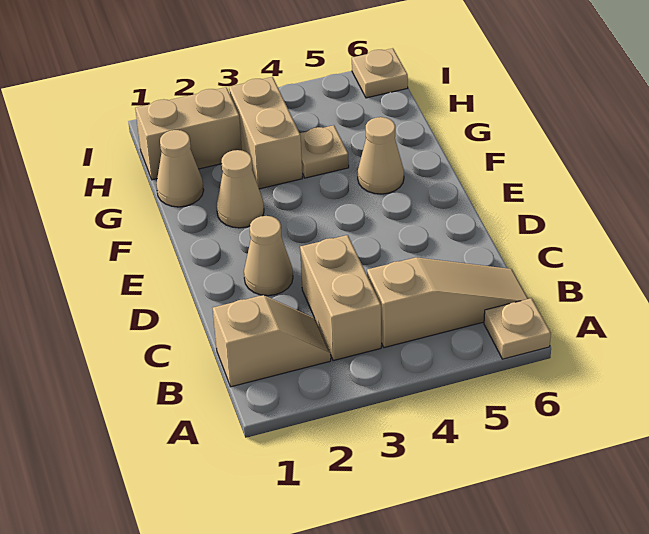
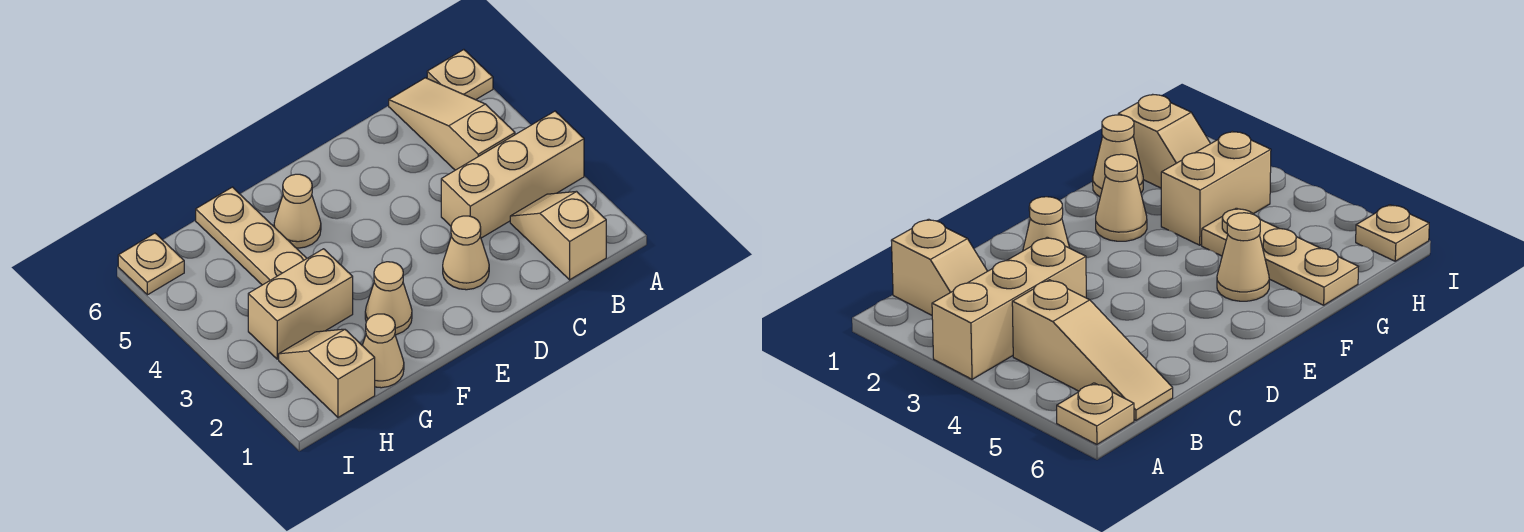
tan brick B3:C3 level 1 -> tan brick A3:C3 level 1
tan plate G4 level 1 -> tan plate G4:G6 level 1
tan brick H1:H2 level 1 -> tan slope H1:H2 level 1 top 1

